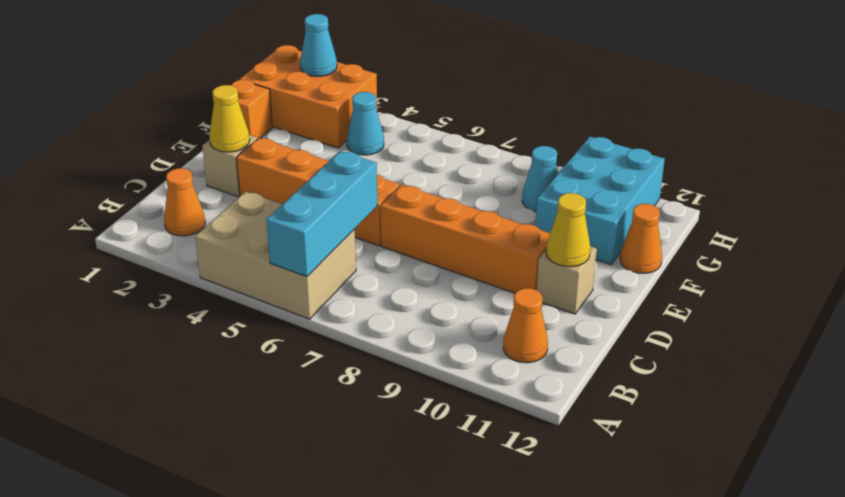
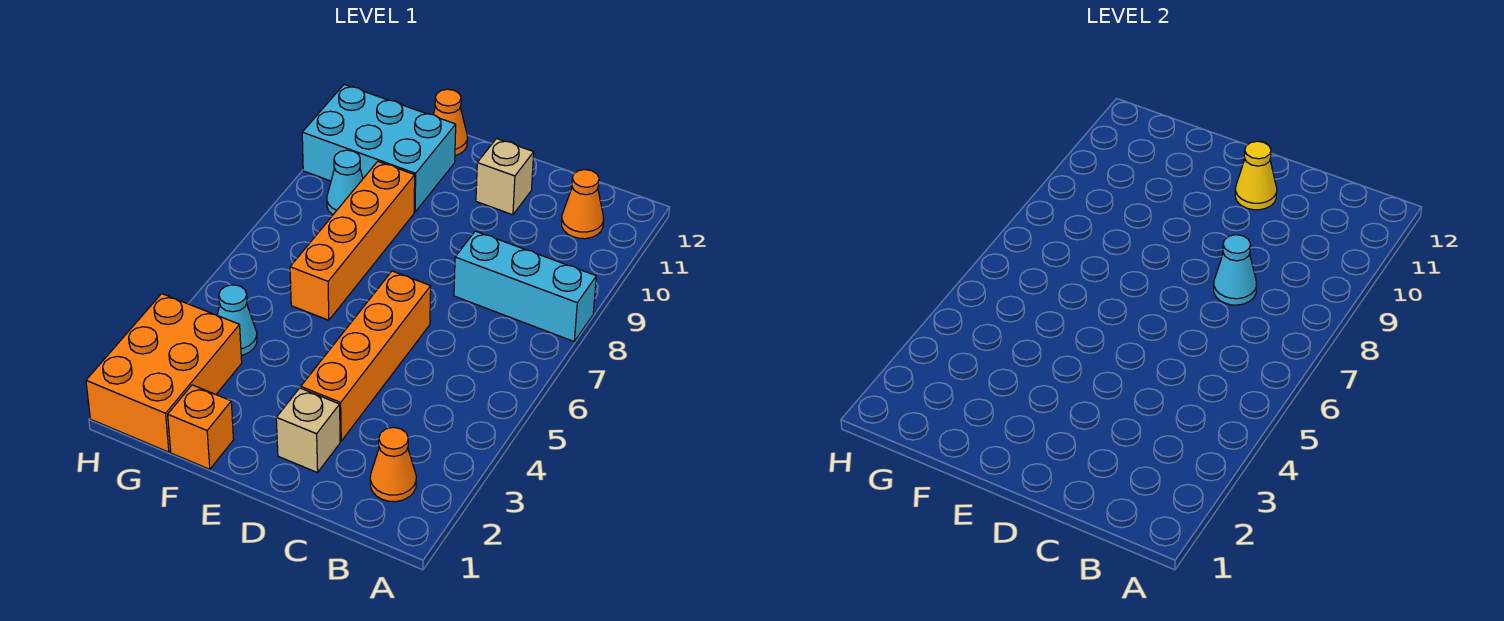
tan brick A4:B6 level 1 -> none
cyan brick A6:C6 level 2 -> cyan brick A8:C8 level 1
yellow cone D2 level 2 -> none
orange brick D7:D10 level 1 -> orange brick F6:F9 level 1
cyan cone H2 level 2 -> cyan cone C8 level 2

